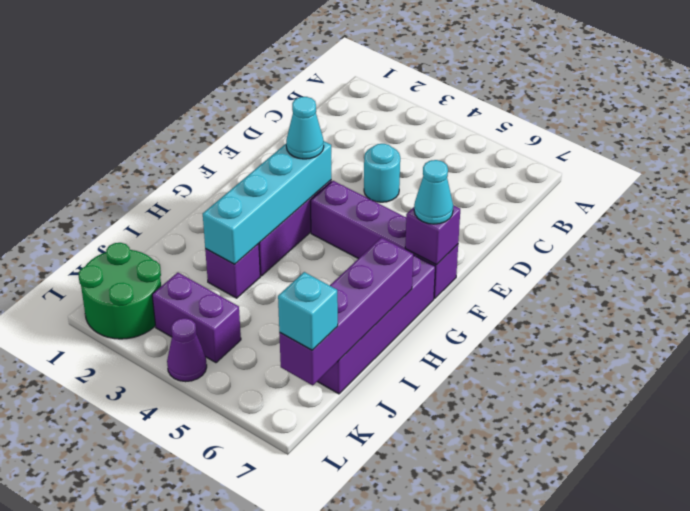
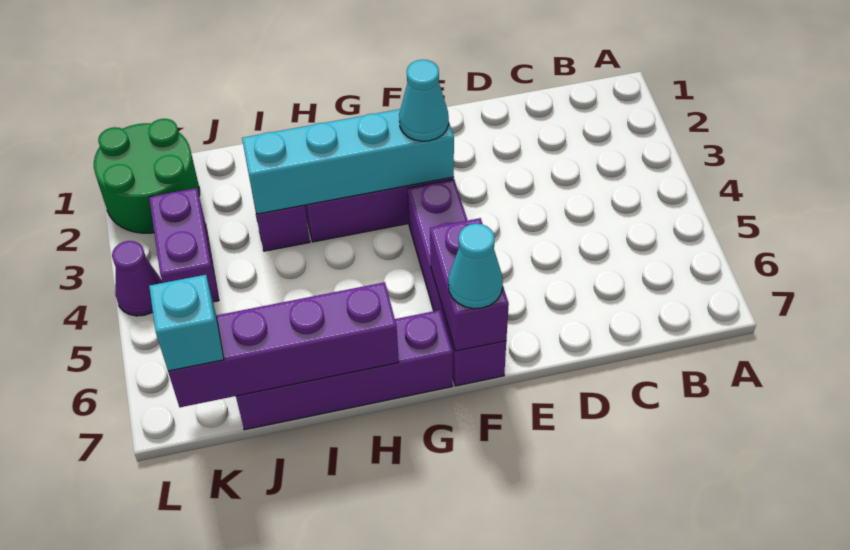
cyan round brick D4 level 1 -> none
purple brick F7 level 2 -> purple brick F6:F7 level 2

